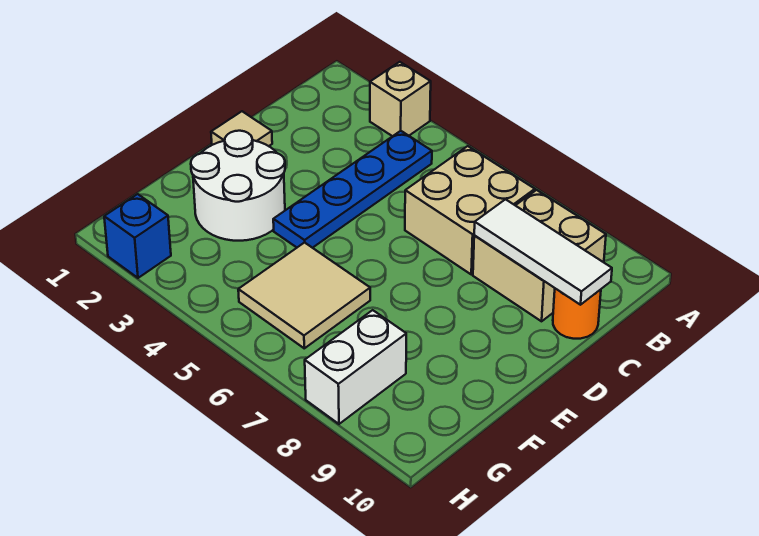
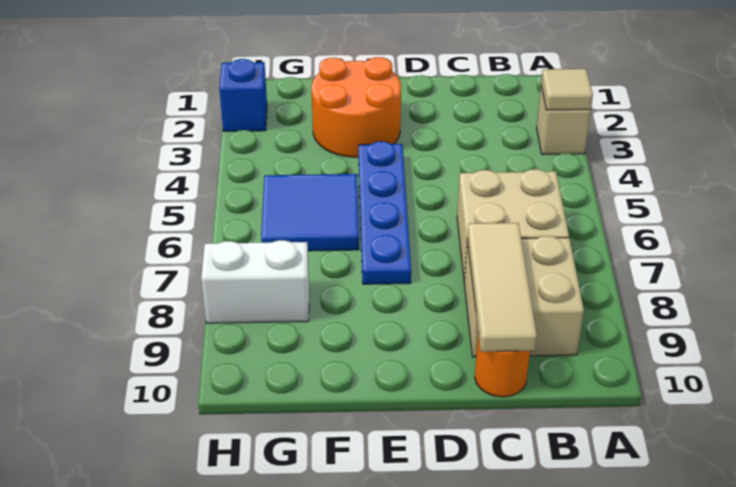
blue plate B4:E4 level 1 -> blue plate E4:E7 level 1
white tile C8:C10 level 2 -> tan tile C8:C10 level 2
tan tile D1 level 1 -> tan tile A3 level 2
white round brick E2:F3 level 1 -> orange round brick E2:F3 level 1
tan tile F5:G6 level 1 -> blue tile F5:G6 level 1

